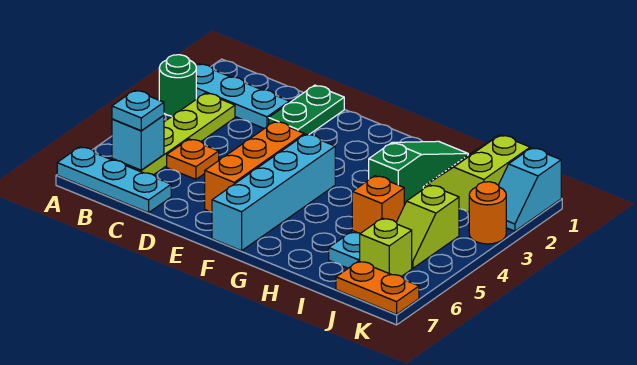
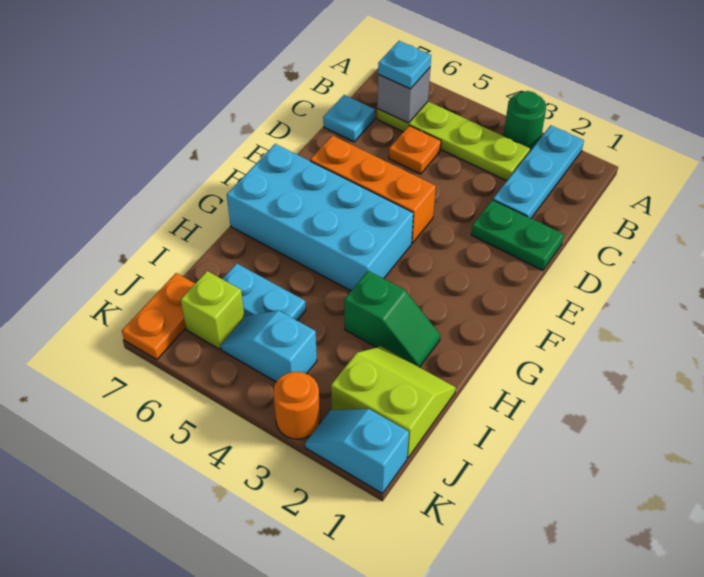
cyan plate A7:C7 level 1 -> cyan plate C7 level 1
cyan brick B6 level 2 -> grey brick B6 level 2
cyan brick F4:F7 level 1 -> cyan brick F4:G7 level 1
green slope H1:H3 level 1 top 3 -> green slope H2:H3 level 1 top 3
orange brick I5 level 2 -> none
lime slope J4:J5 level 1 top 4 -> cyan slope J4:J5 level 1 top 4

